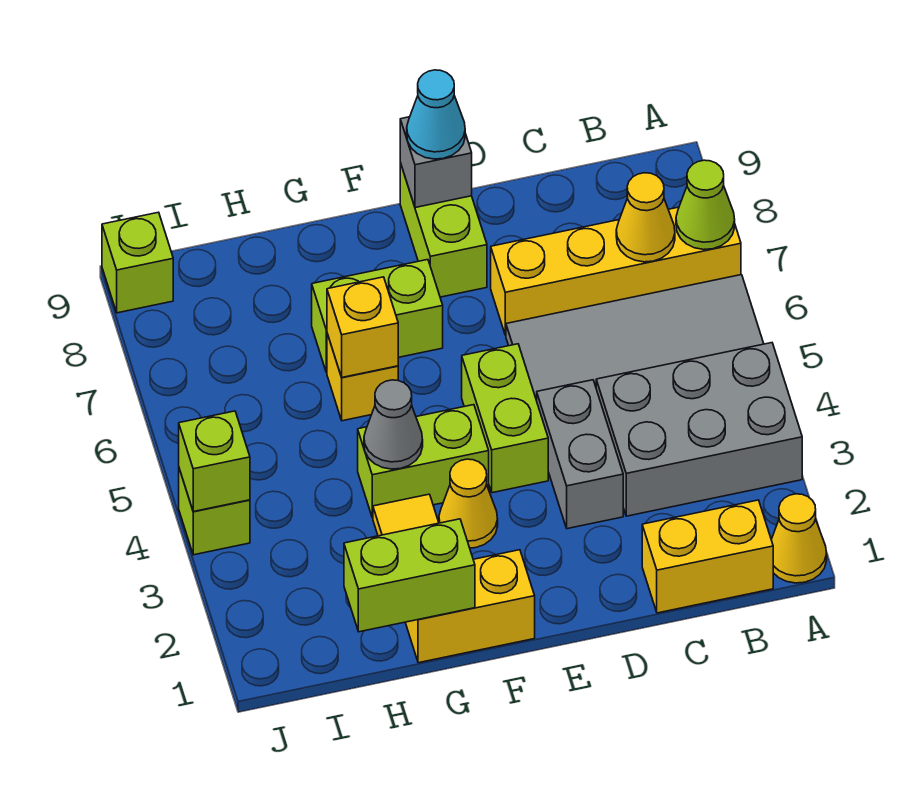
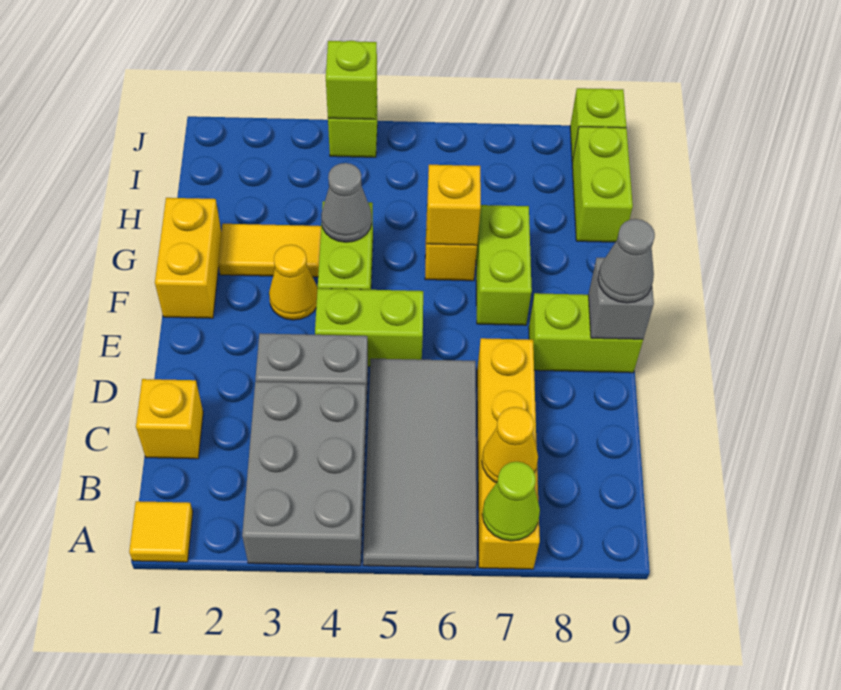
yellow cone A1 level 1 -> yellow tile A1 level 1
yellow brick B1:C1 level 1 -> yellow brick C1 level 1
cyan cone E9 level 3 -> grey cone E9 level 3
lime brick G1:H1 level 2 -> lime brick H9:I9 level 1

